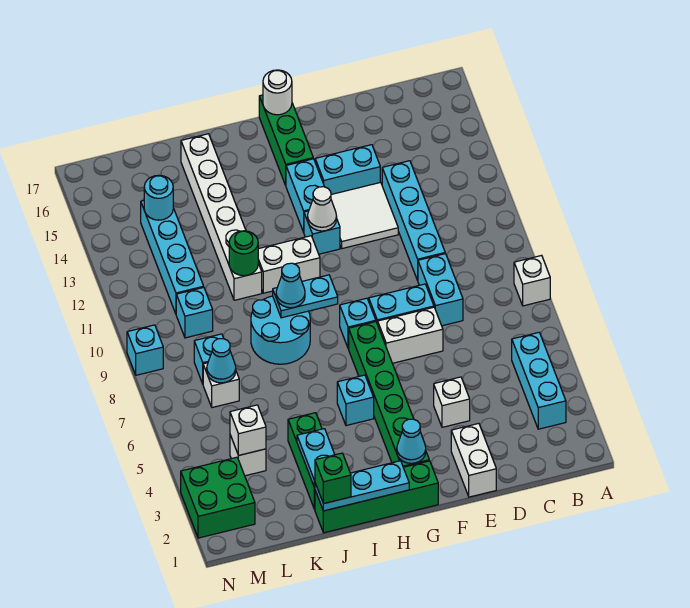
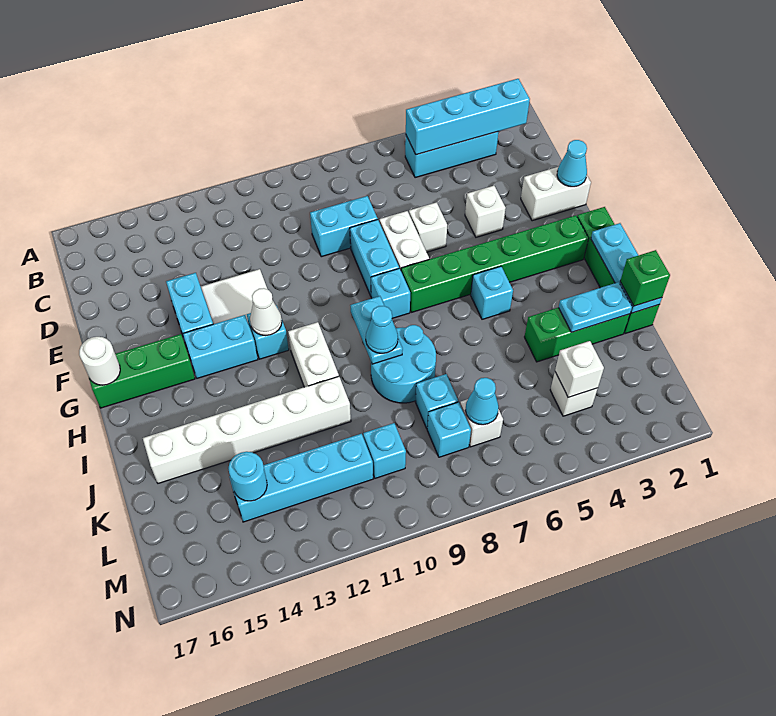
white brick A8 level 1 -> white brick E6 level 1
cyan brick D10:D13 level 1 -> cyan brick B2:B5 level 2
cyan cone G2 level 2 -> cyan cone E1 level 2
green round brick J11 level 2 -> none
green brick M2:N3 level 1 -> none
cyan brick N9 level 1 -> cyan brick K8 level 1

